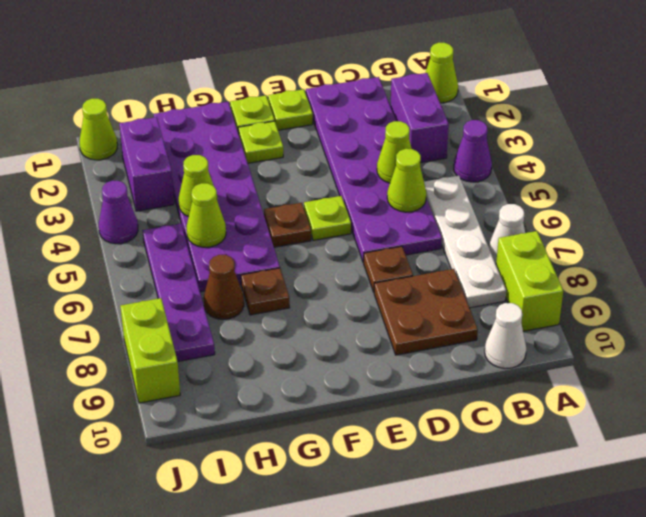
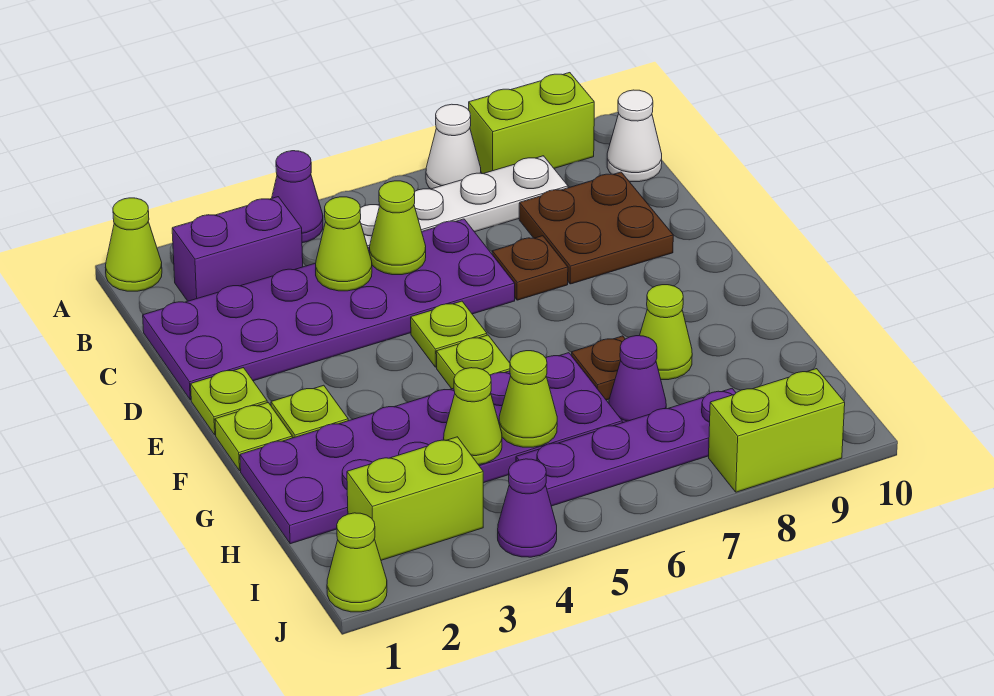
brown plate F5 level 1 -> lime plate F5 level 1
none -> lime cone G8 level 1
brown cone H7 level 1 -> purple cone H7 level 1
purple brick I2:I3 level 1 -> lime brick I2:I3 level 1

